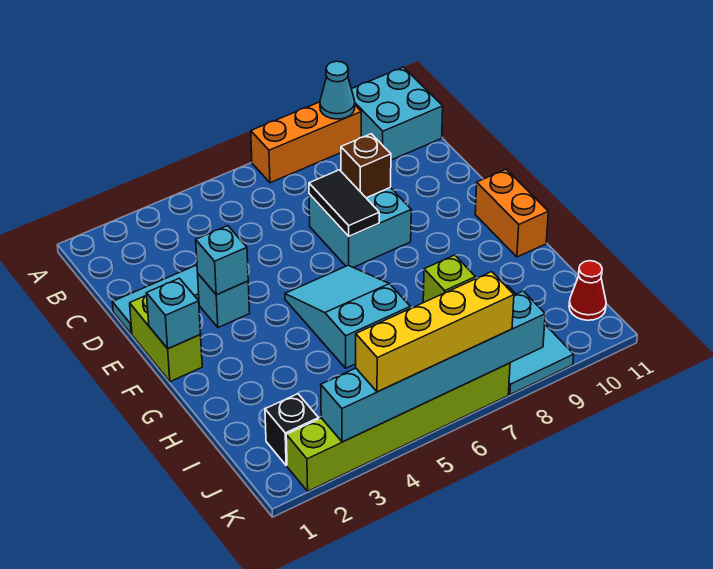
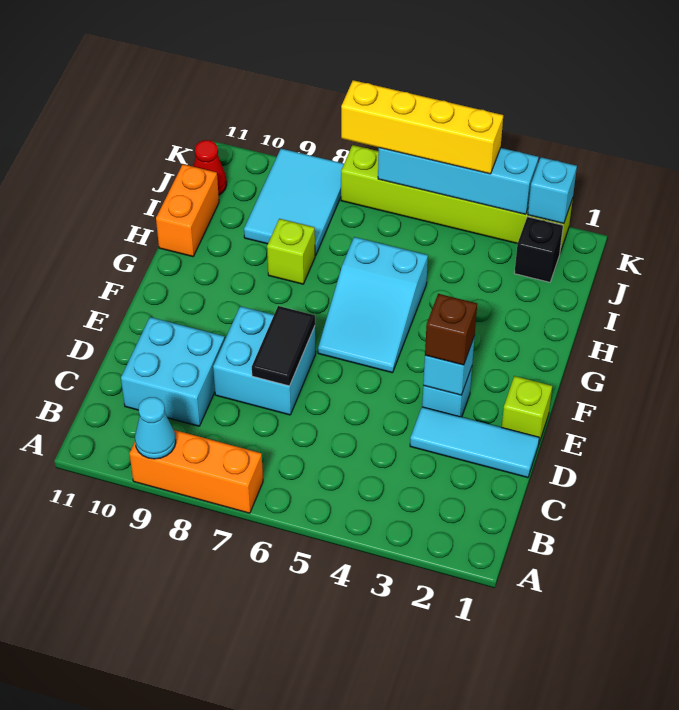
cyan brick A10:B11 level 1 -> cyan brick C9:D10 level 1
brown brick D8 level 2 -> brown brick E3 level 3
lime brick E1:F1 level 1 -> lime brick E1 level 1
cyan brick F1 level 2 -> cyan brick K2 level 2
orange brick F11:G11 level 1 -> orange brick H11:I11 level 1
cyan brick K3:K8 level 2 -> cyan brick K3:K6 level 2

